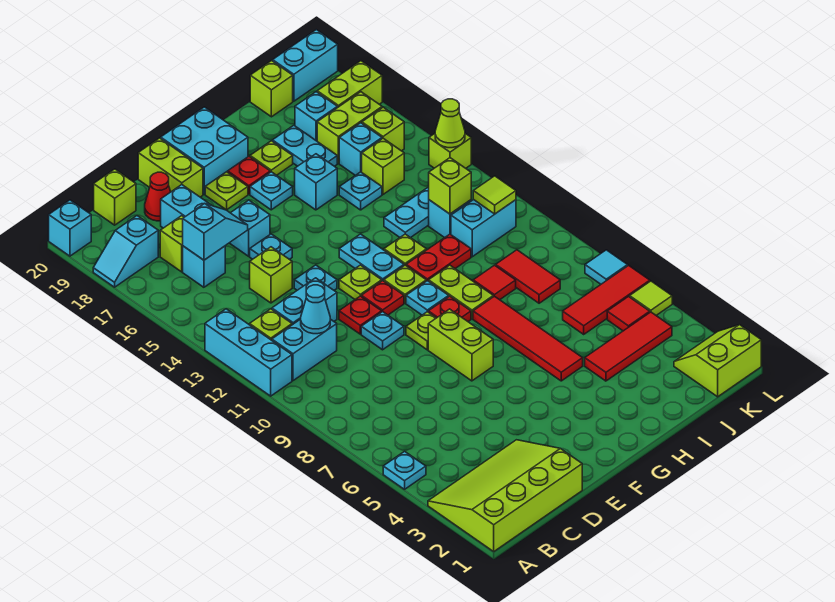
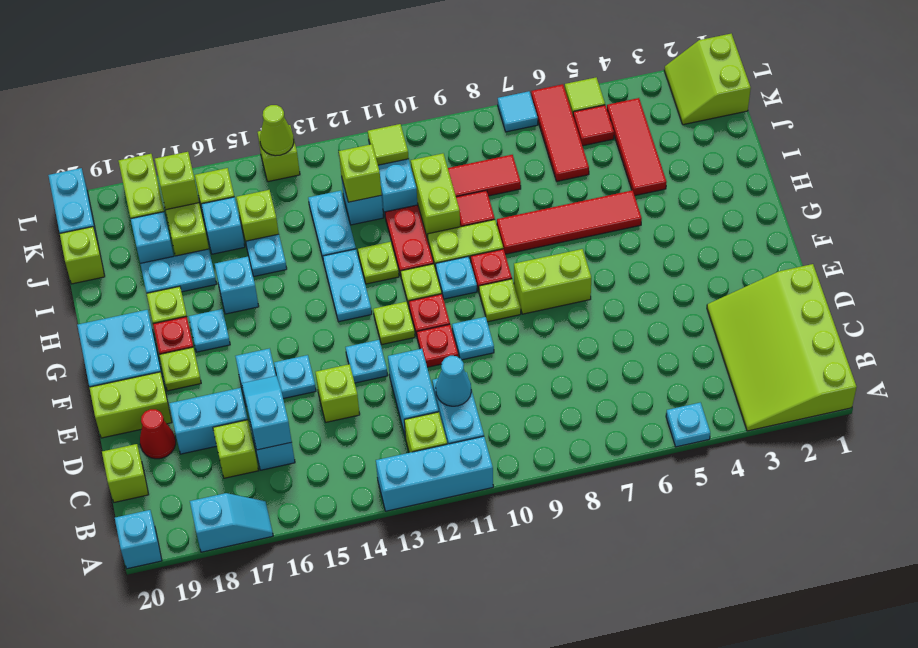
cyan slope A18:B18 level 1 top B -> cyan slope A17:A18 level 1 top 18
cyan plate G12:G13 level 1 -> cyan plate G13:H13 level 1
none -> lime brick I10:J10 level 1
none -> lime brick K17 level 2

